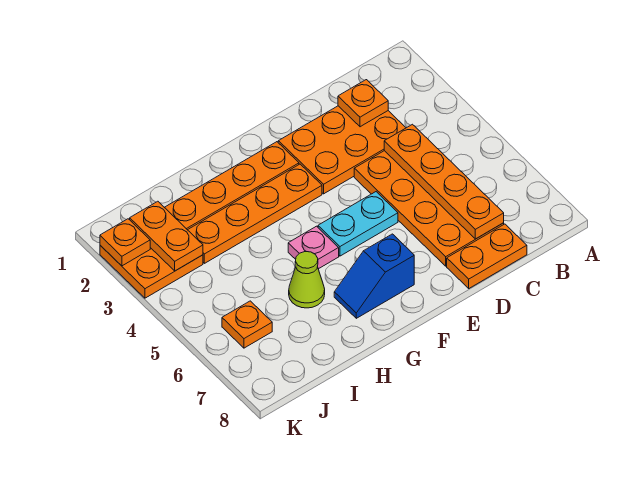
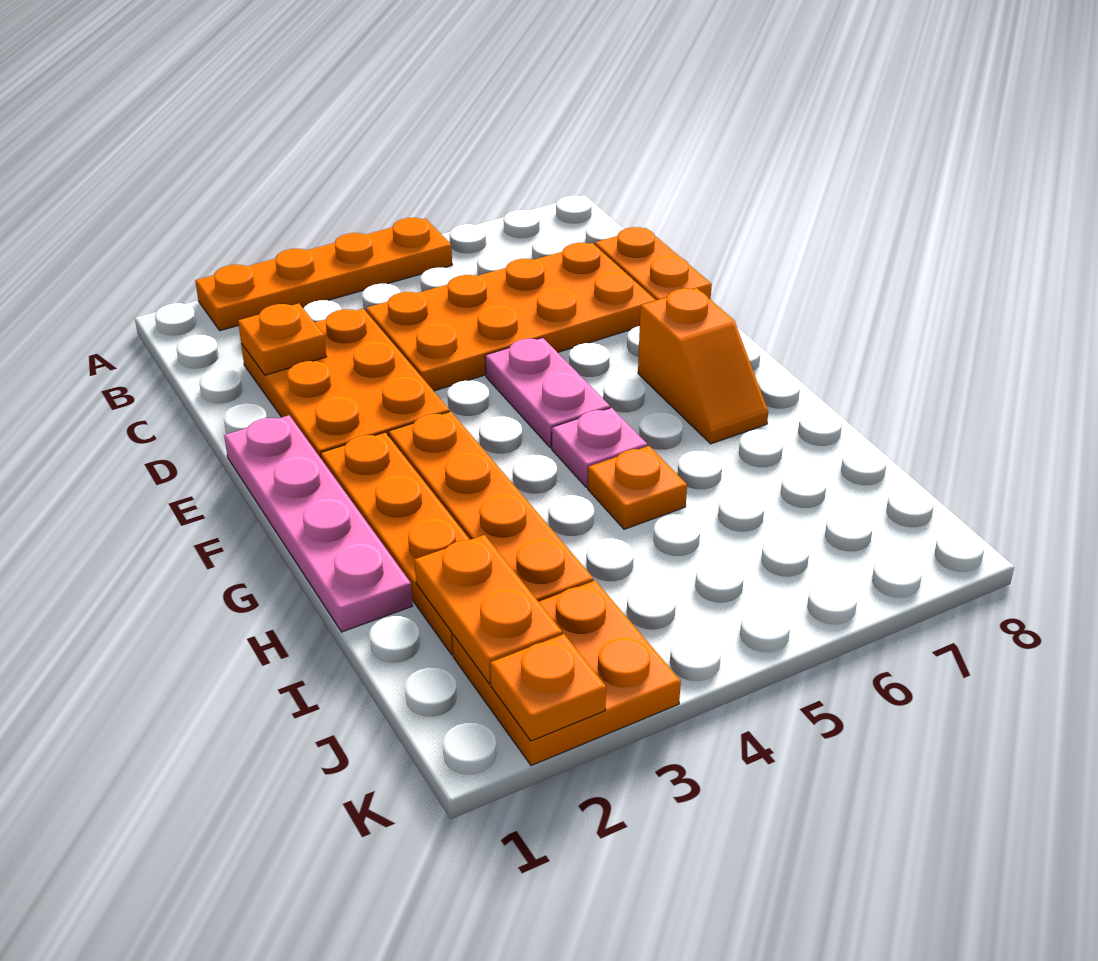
orange plate C4:C7 level 2 -> orange plate A2:A5 level 1
none -> pink plate E1:H1 level 1
cyan plate E5:F5 level 1 -> pink plate E5:F5 level 1
blue slope F7:G7 level 1 top F -> orange slope F7:G7 level 1 top F
lime cone H6 level 1 -> none
orange plate J2:J3 level 2 -> orange plate I2:J2 level 2
orange plate J6 level 1 -> orange plate H5 level 1

